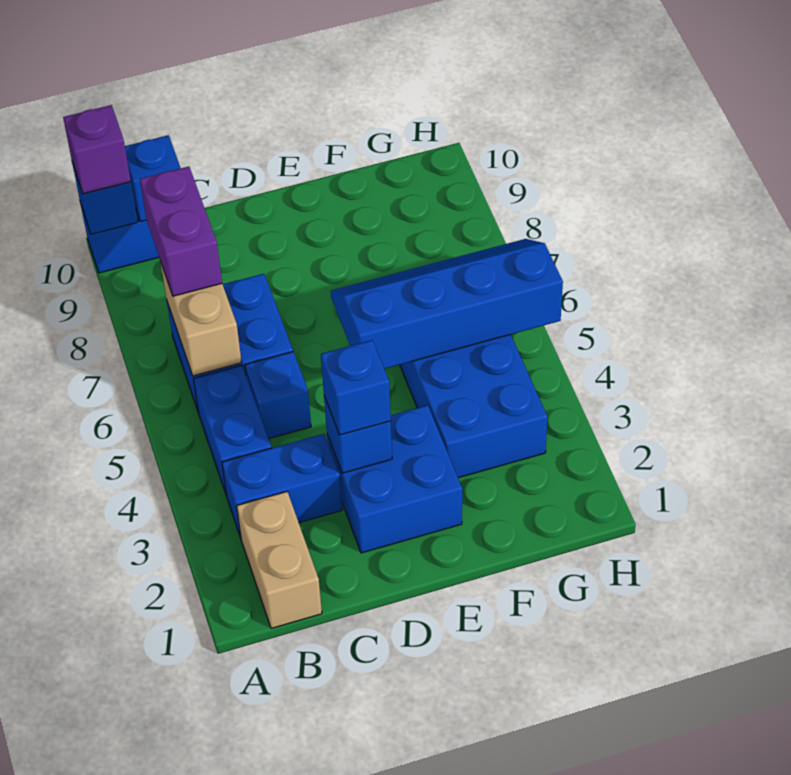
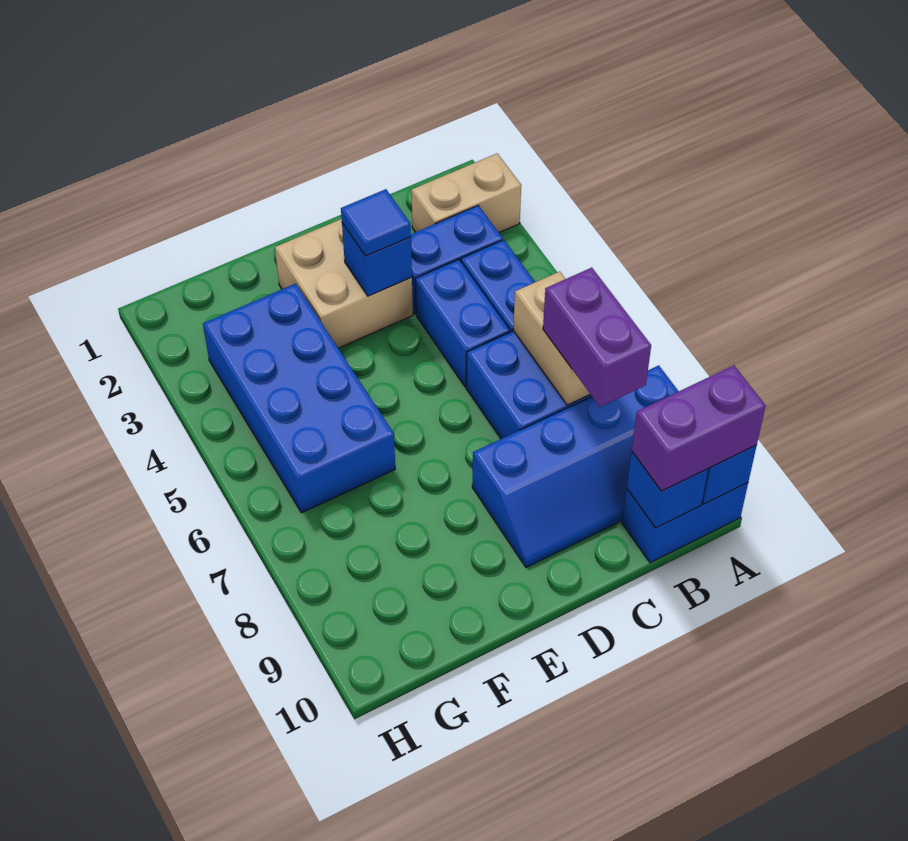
purple brick A10 level 3 -> purple brick A10:B10 level 3
tan brick B1:B2 level 1 -> tan brick A2:B2 level 1
blue brick C5 level 1 -> blue brick C4:C5 level 1
blue brick D2:E3 level 1 -> tan brick D2:E3 level 1
blue brick D3 level 3 -> blue tile D3 level 3
blue slope E5:H6 level 2 top 5 -> blue slope A8:D9 level 1 top 8

